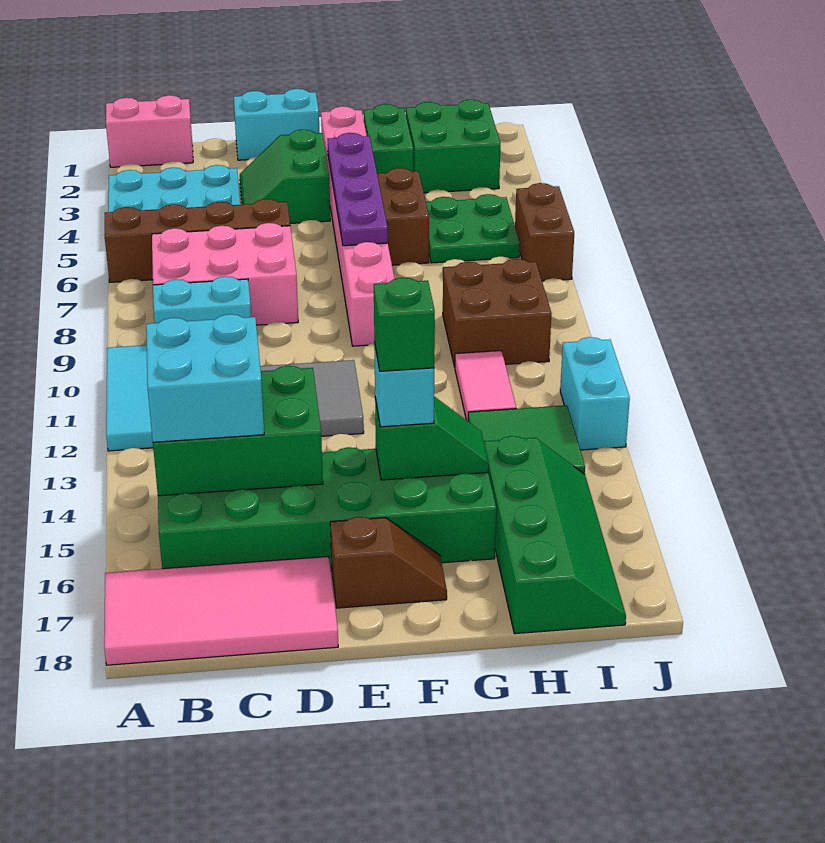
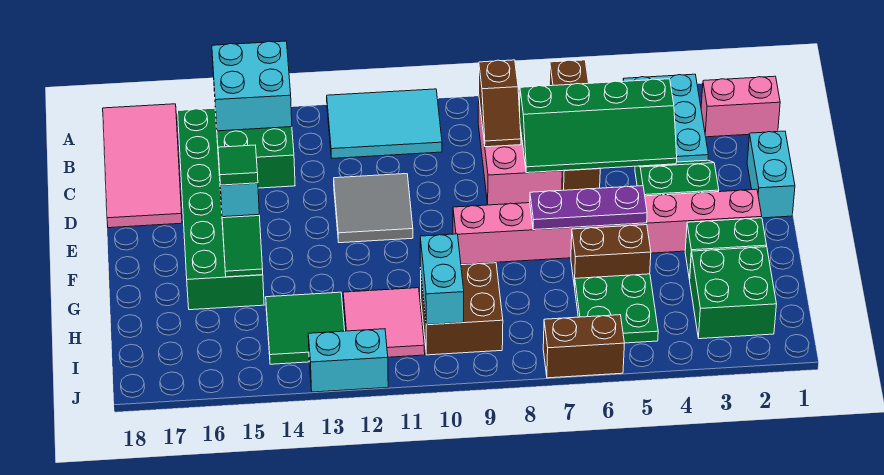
pink brick A1:B1 level 1 -> pink brick B1:B2 level 1
cyan brick B9:C9 level 1 -> cyan brick H10:I10 level 2
brown slope E17:F17 level 1 top E -> brown slope B8:C8 level 2 top B
purple plate F4:F7 level 2 -> purple plate F5:F7 level 2
green brick F15 level 4 -> green tile F15 level 4
pink tile H11:H12 level 1 -> pink tile H11:I12 level 1
green slope H15:I18 level 1 top H -> green slope C4:D7 level 2 top C

